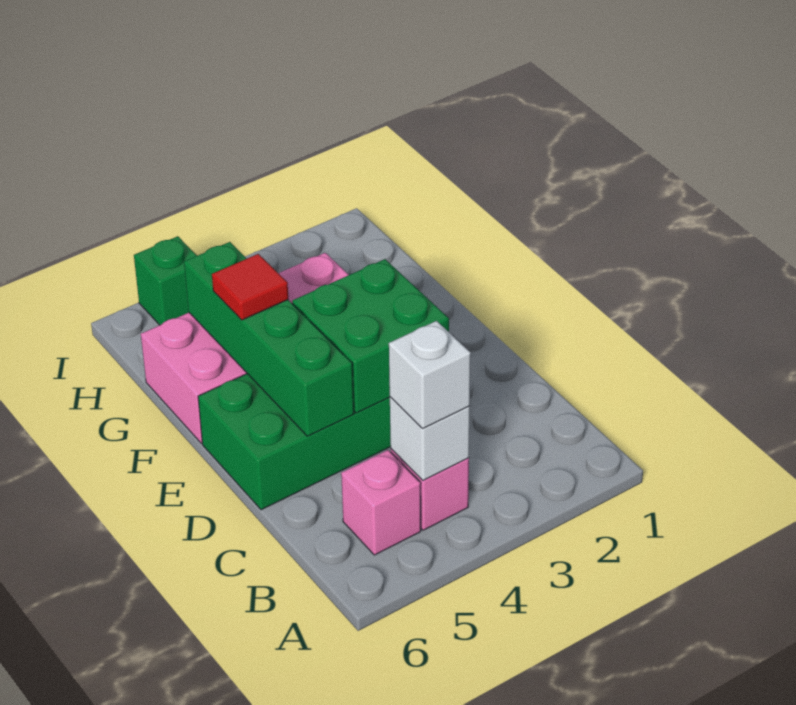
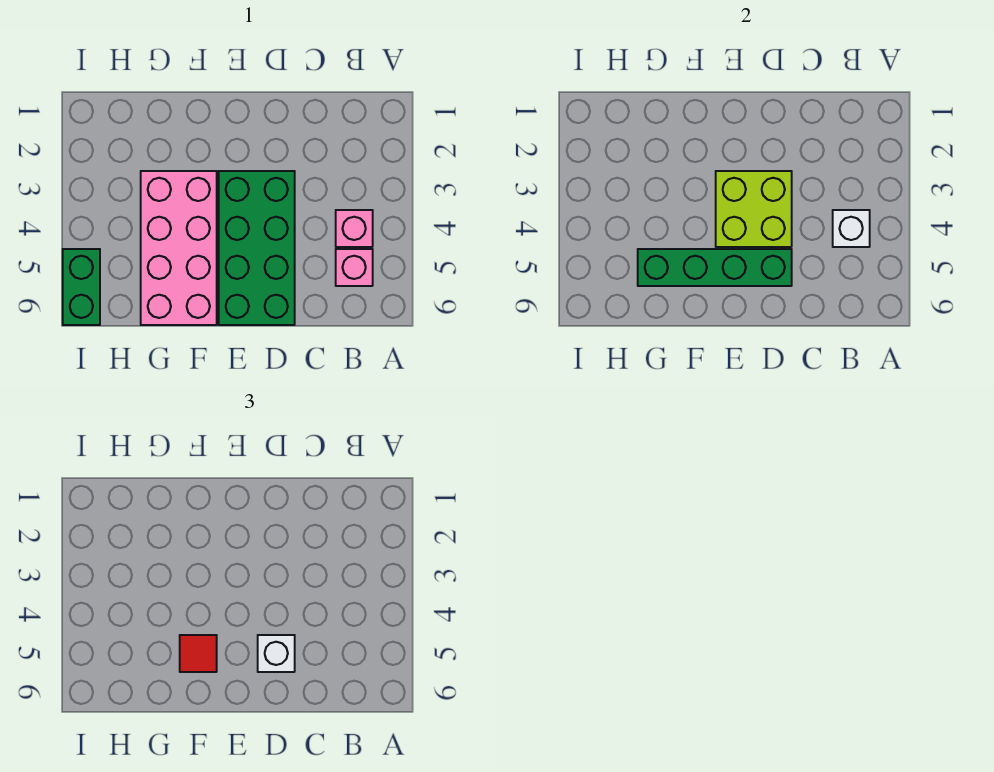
white brick B4 level 3 -> white brick D5 level 3
green brick D3:E4 level 2 -> lime brick D3:E4 level 2
green brick I5 level 1 -> green brick I5:I6 level 1

